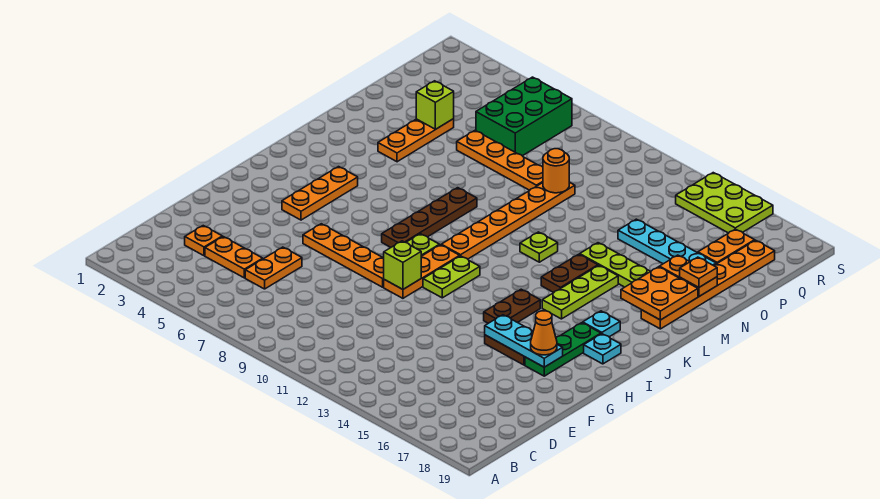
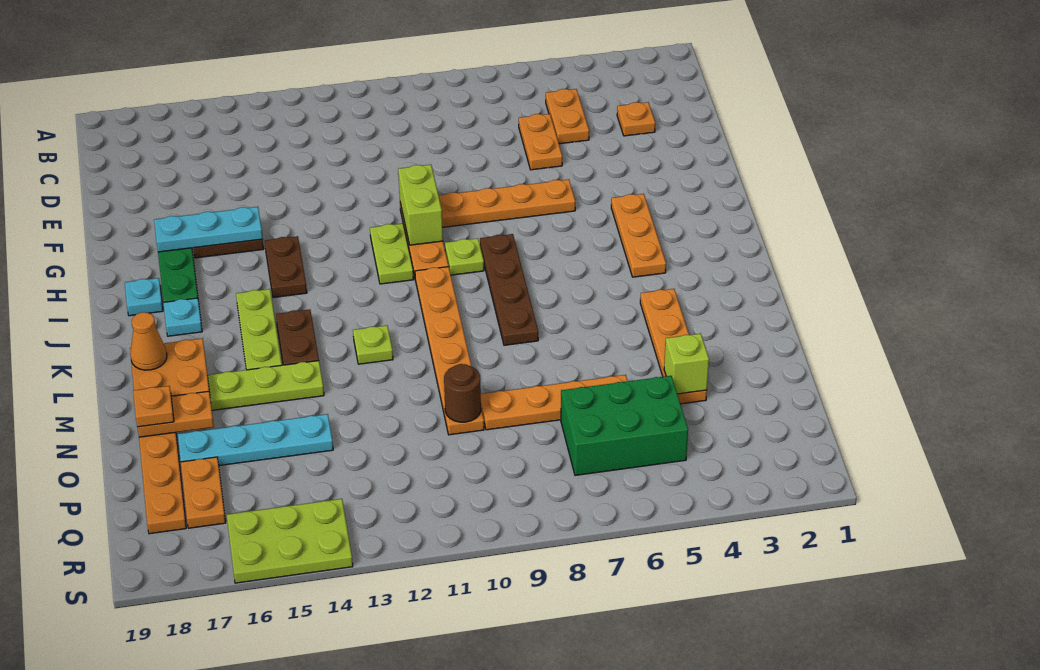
orange plate D4:D5 level 1 -> orange plate C5:D5 level 1
lime brick G10 level 2 -> lime brick G10:H10 level 2
orange cone G17 level 3 -> orange cone L18 level 3
orange plate M4:O4 level 1 -> orange plate L4:O4 level 1
orange round brick O10 level 2 -> brown round brick O10 level 2
green brick P6:R7 level 1 -> green brick P5:Q7 level 1

